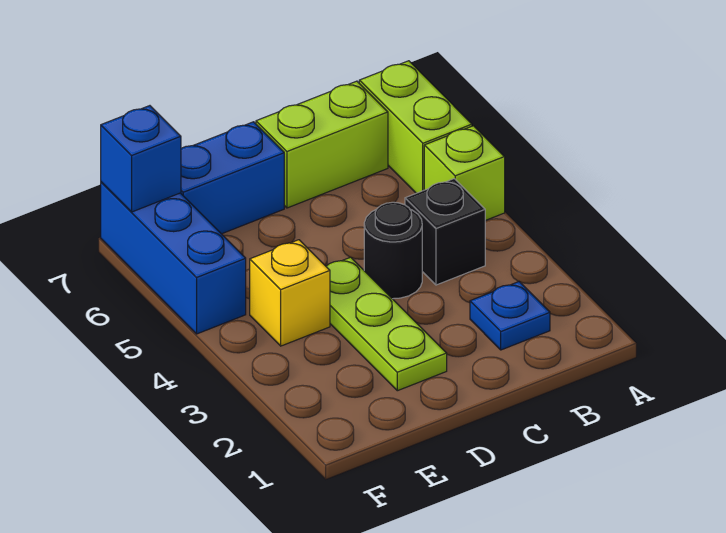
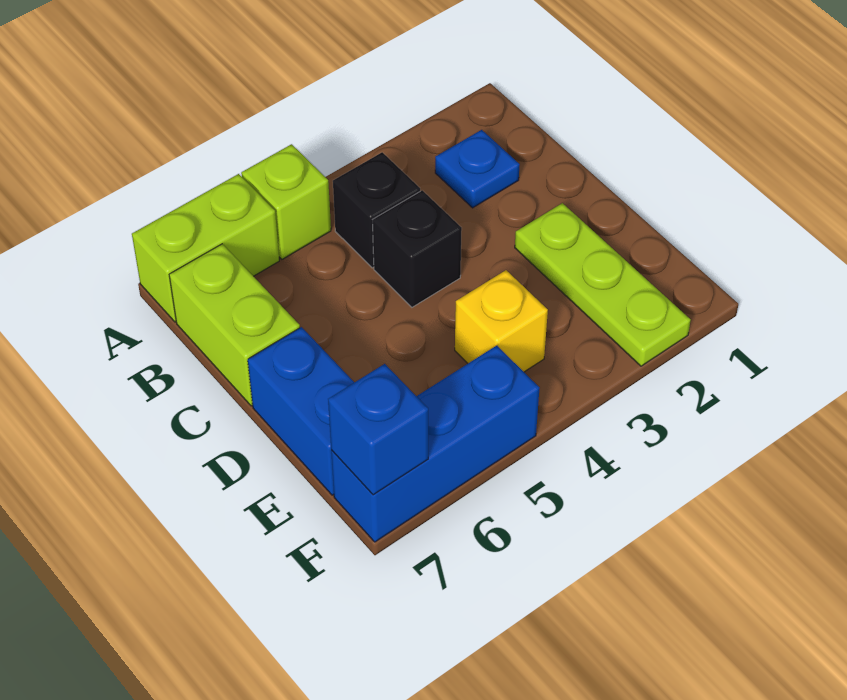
black round brick C4 level 1 -> black brick C4 level 1
lime plate D2:D4 level 1 -> lime plate D2:F2 level 1

